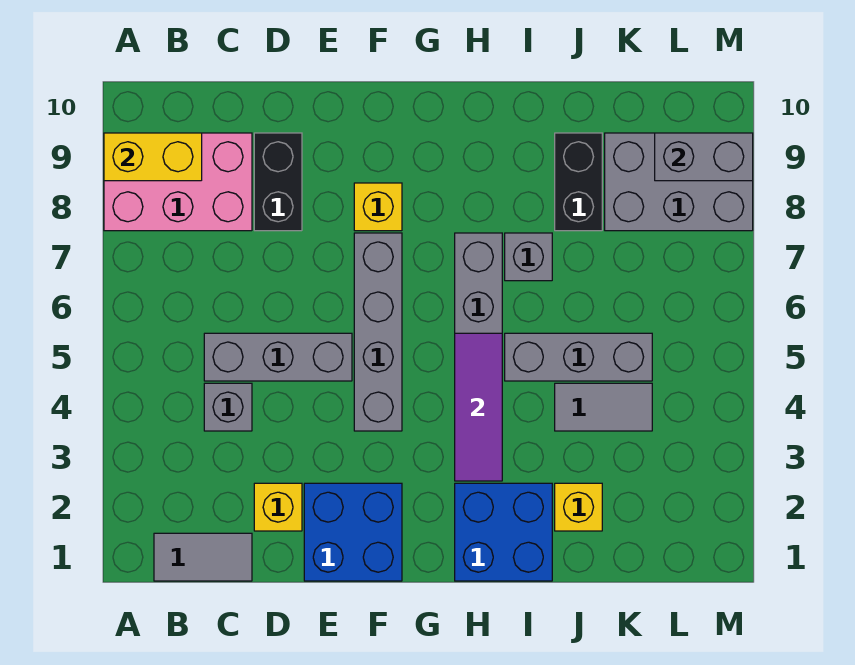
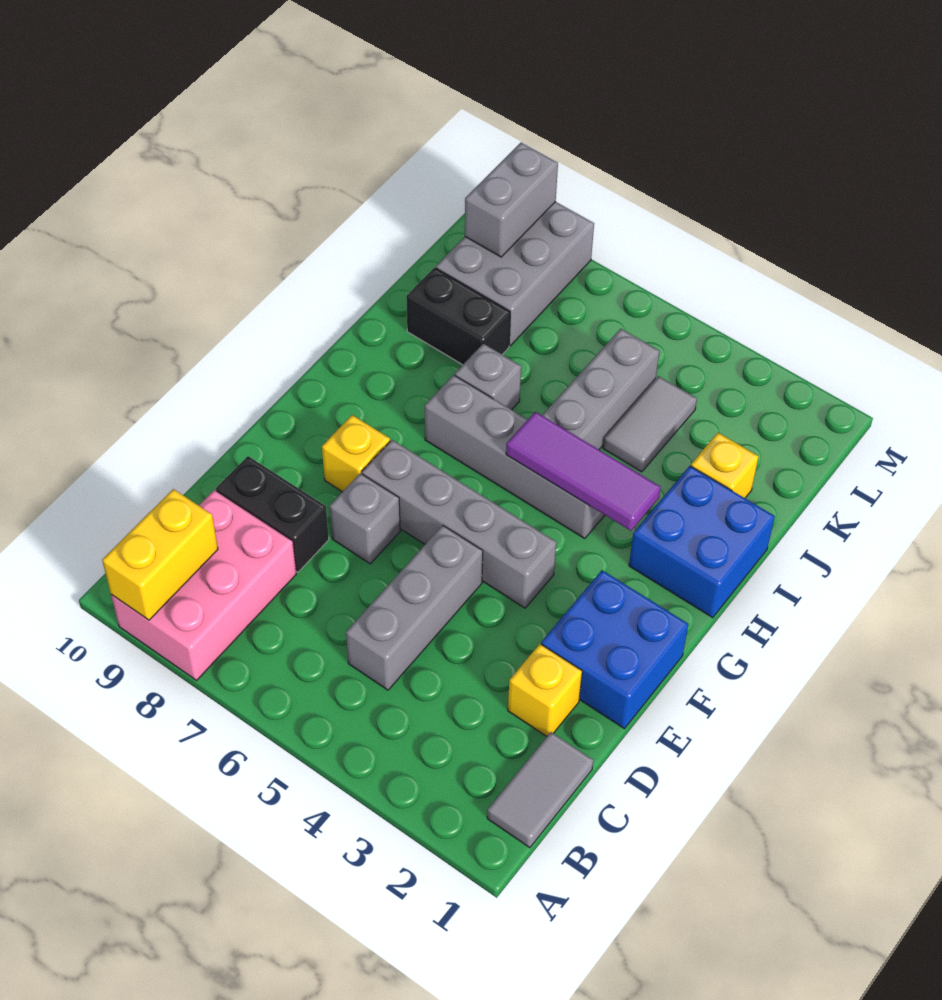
grey brick C4 level 1 -> grey brick E7 level 1

